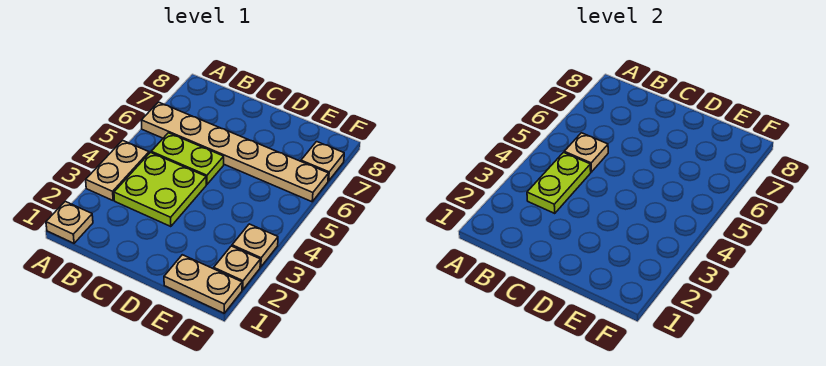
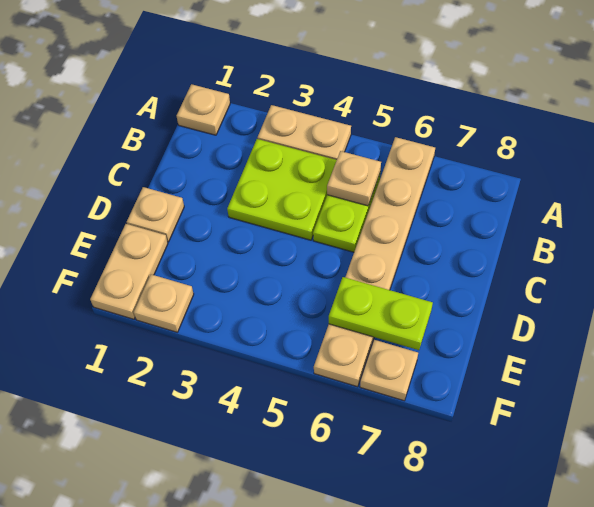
lime plate B3:B4 level 2 -> lime plate E6:E7 level 2
tan plate F3 level 1 -> tan plate D1 level 1

